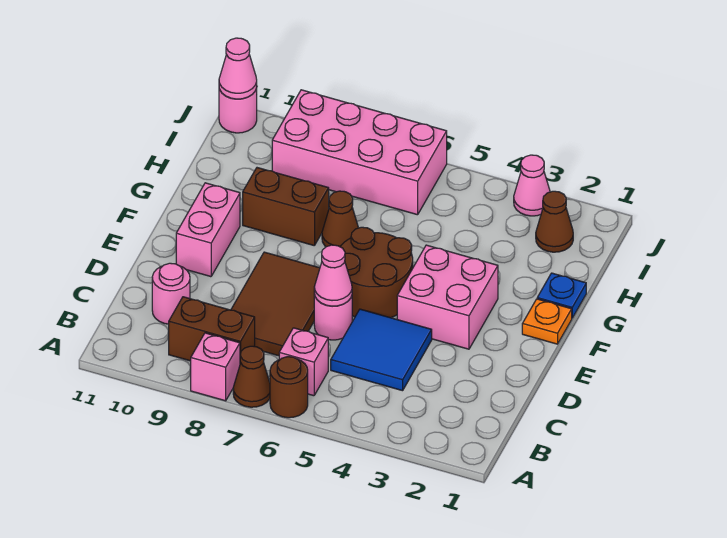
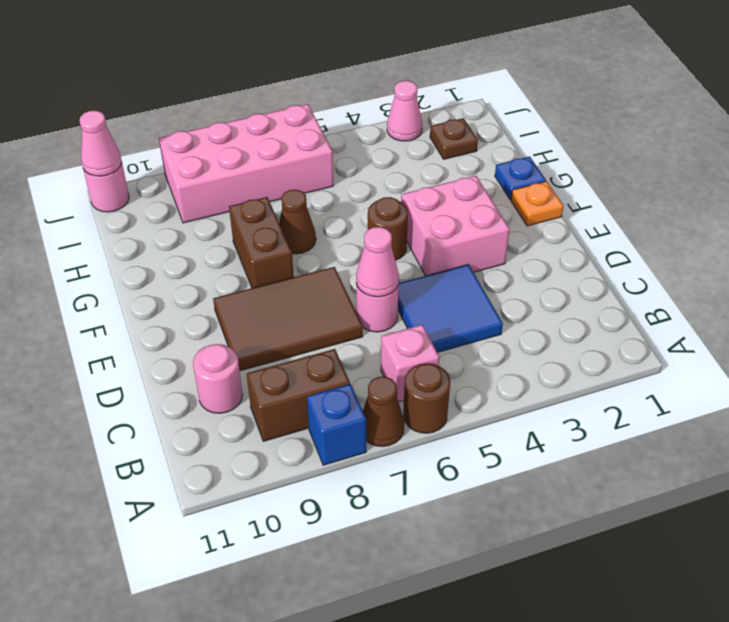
pink brick A8 level 1 -> blue brick A8 level 1
brown tile C7:E8 level 1 -> brown tile D7:E9 level 1
brown round brick E5:F6 level 1 -> brown round brick F5 level 1
pink brick E10:F10 level 1 -> none
brown brick G8:G9 level 1 -> brown brick F8:G8 level 1
brown cone I2 level 1 -> brown plate I2 level 1

